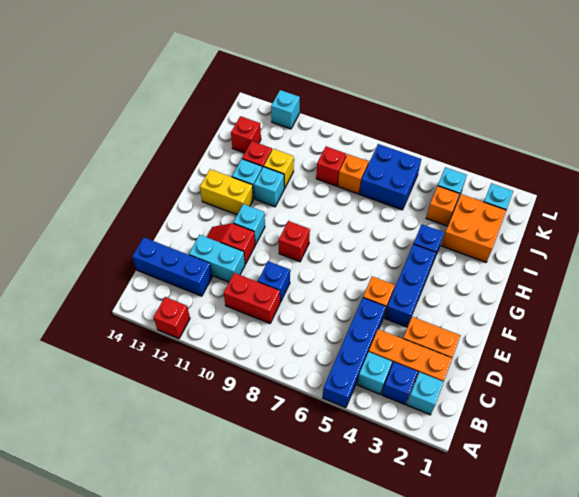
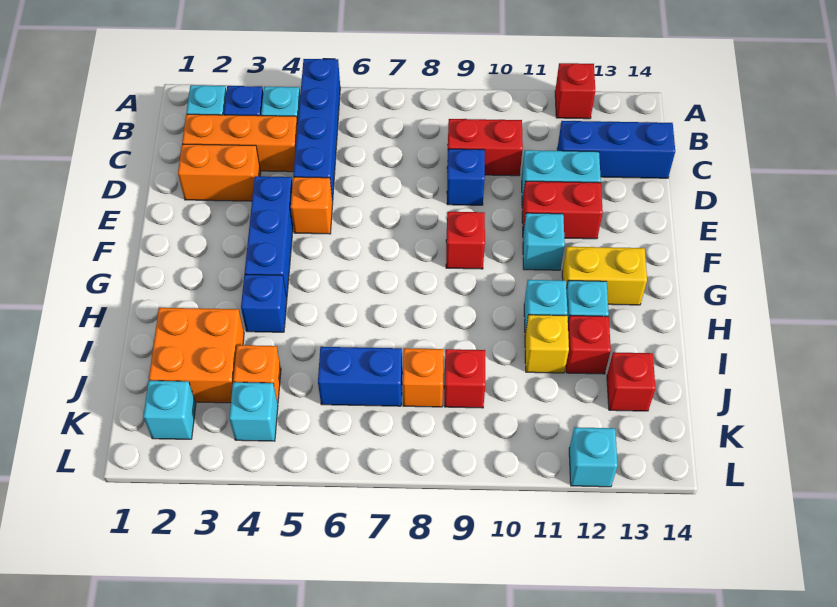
red slope E11:E12 level 1 top 11 -> red brick E11:E12 level 1
blue brick J6:K7 level 1 -> blue brick J6:J7 level 1

